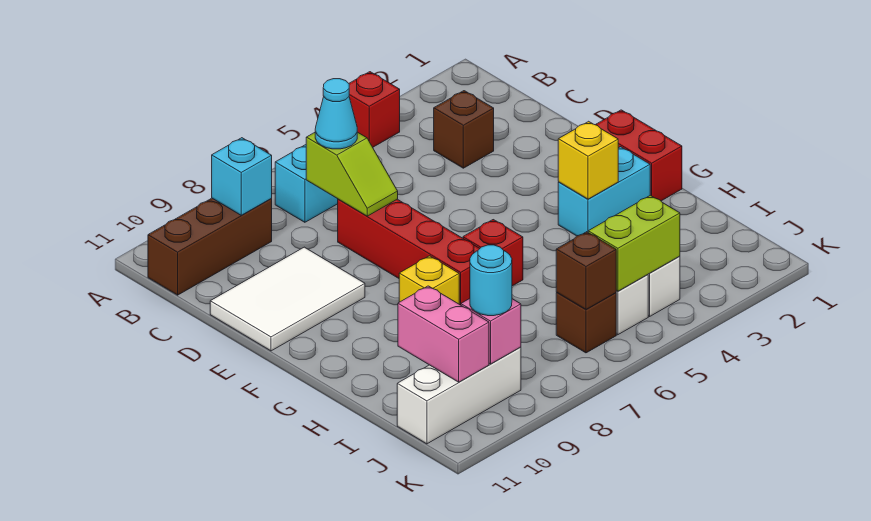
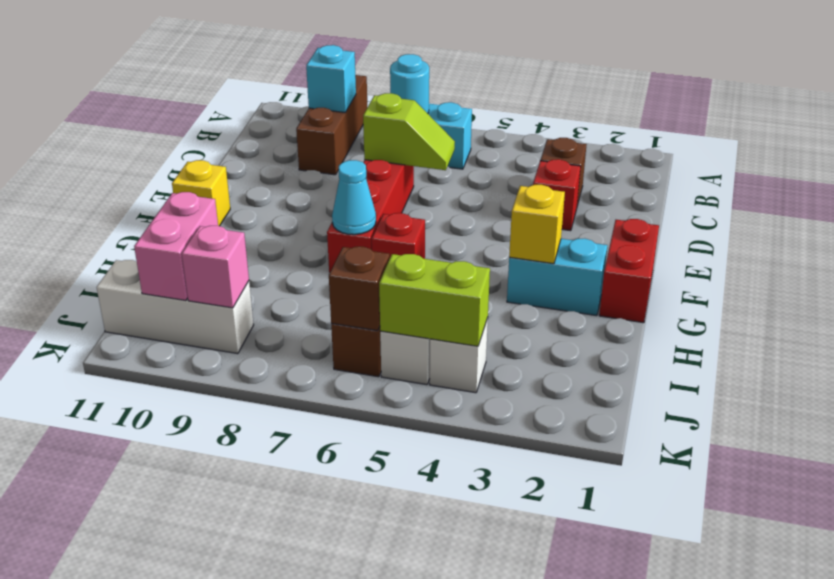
red brick A4 level 1 -> red brick D3 level 1
brown brick B9:B11 level 1 -> brown brick A9:C9 level 1
lime slope C7:D7 level 2 top C -> lime slope D6:D7 level 2 top 7
cyan cone C7 level 3 -> cyan cone G7 level 2
white tile D9:E11 level 1 -> none
yellow brick G8 level 1 -> yellow brick F11 level 1
cyan round brick J9 level 3 -> cyan round brick B7 level 2

